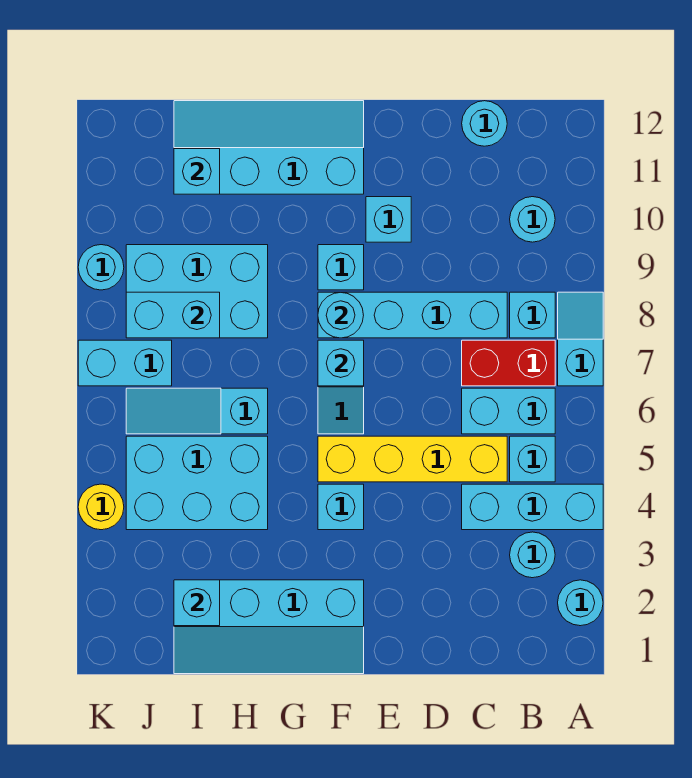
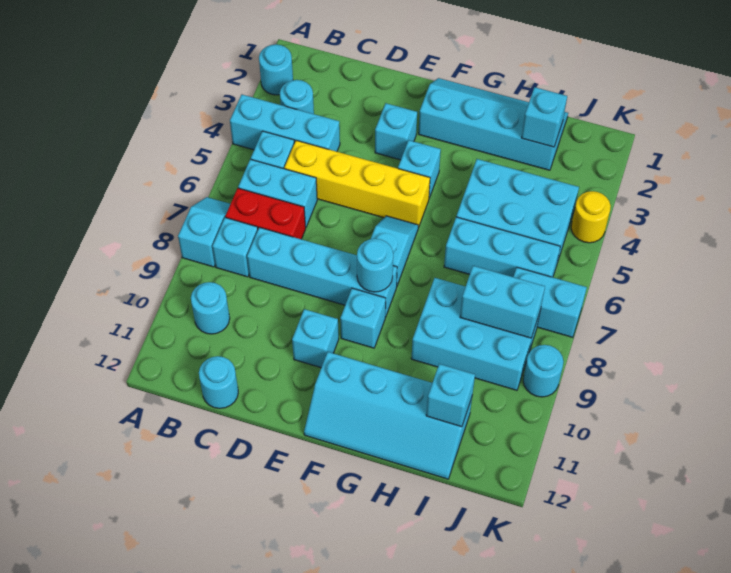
cyan slope A7:A8 level 1 top 7 -> cyan slope A7:A8 level 1 top 8
cyan brick F7 level 2 -> cyan brick E3 level 1
cyan slope H6:J6 level 1 top H -> cyan brick H6:J6 level 1

